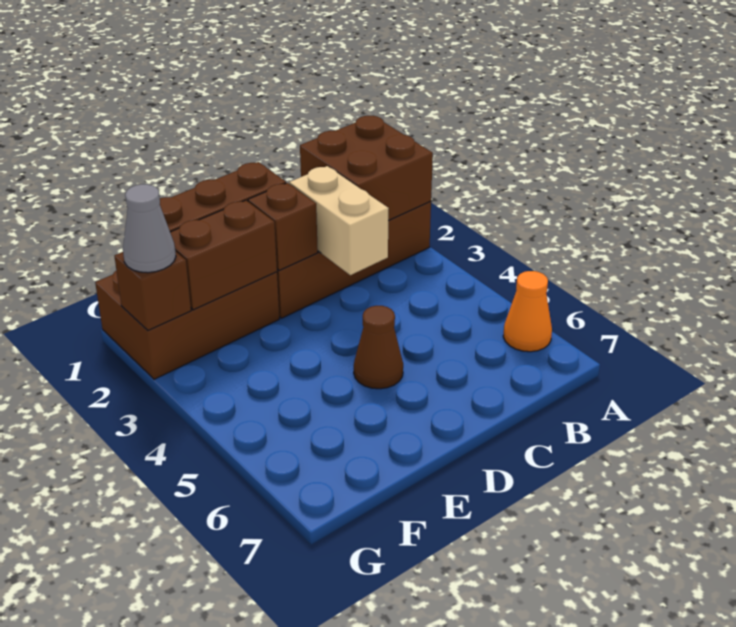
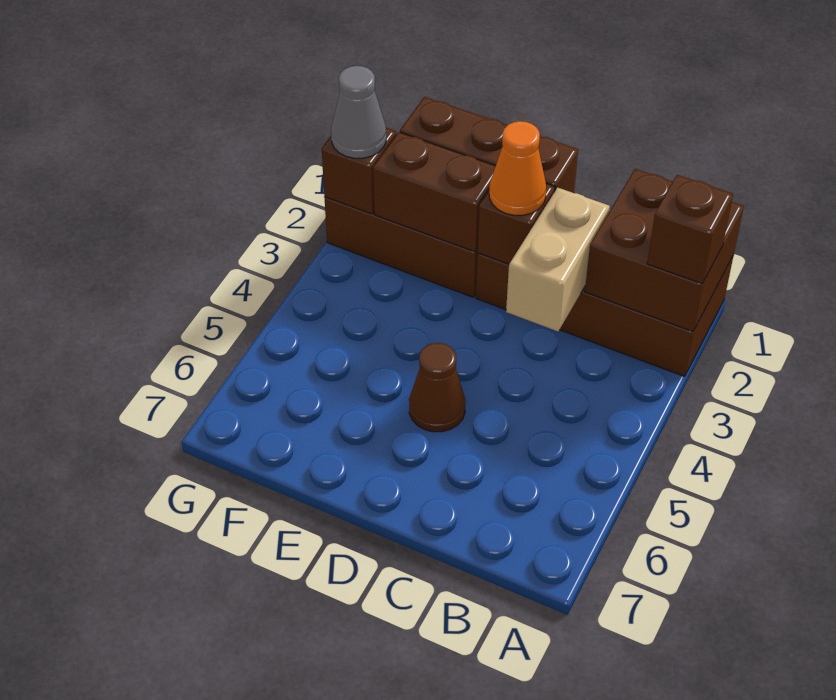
none -> brown brick A2 level 3
orange cone A6 level 1 -> orange cone D2 level 3

